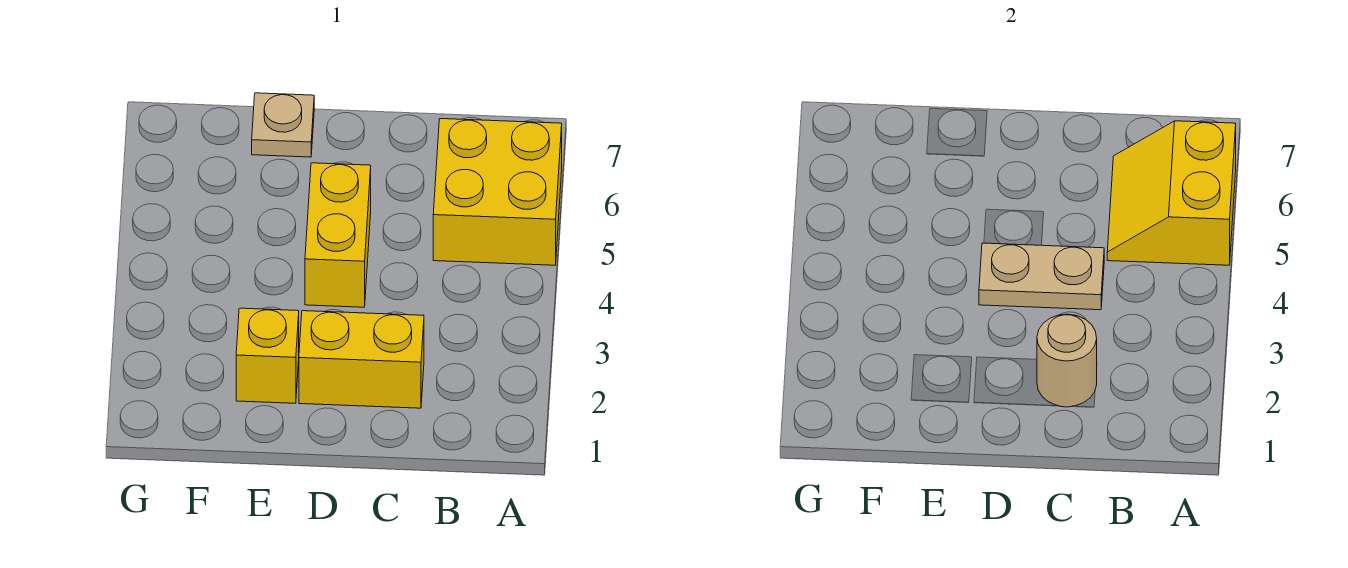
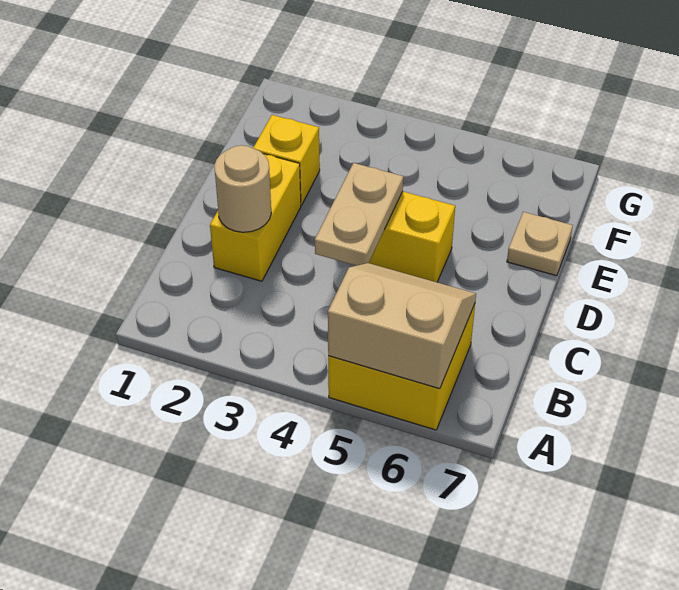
yellow slope A5:B6 level 2 top A -> tan slope A5:B6 level 2 top A

